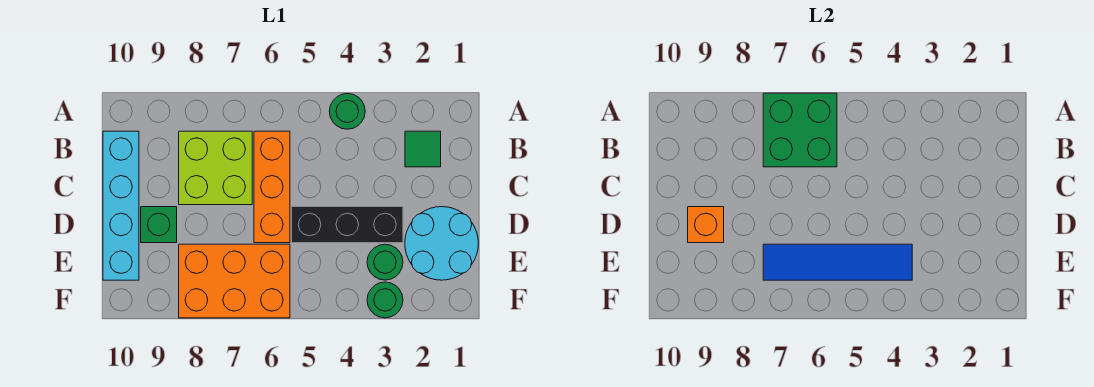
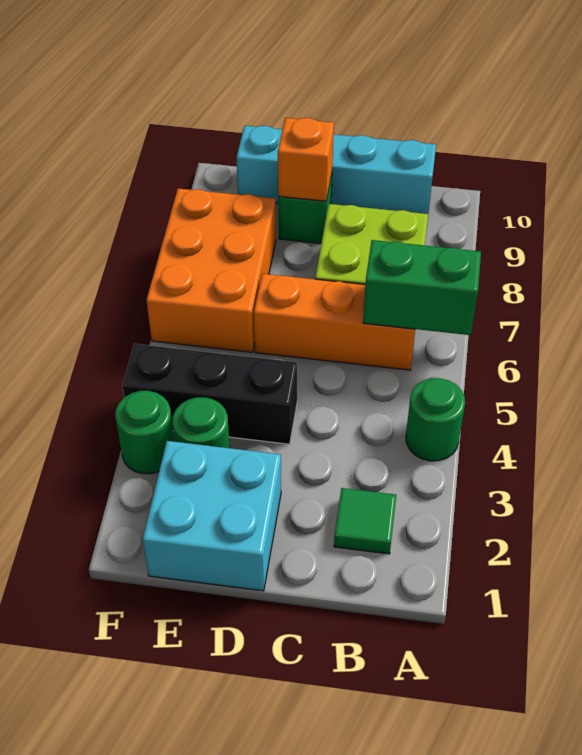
green brick A6:B7 level 2 -> green brick A6:B6 level 2
cyan round brick D1:E2 level 1 -> cyan brick D1:E2 level 1
black brick D3:D5 level 1 -> black brick D4:F4 level 1
blue tile E4:E7 level 2 -> none

